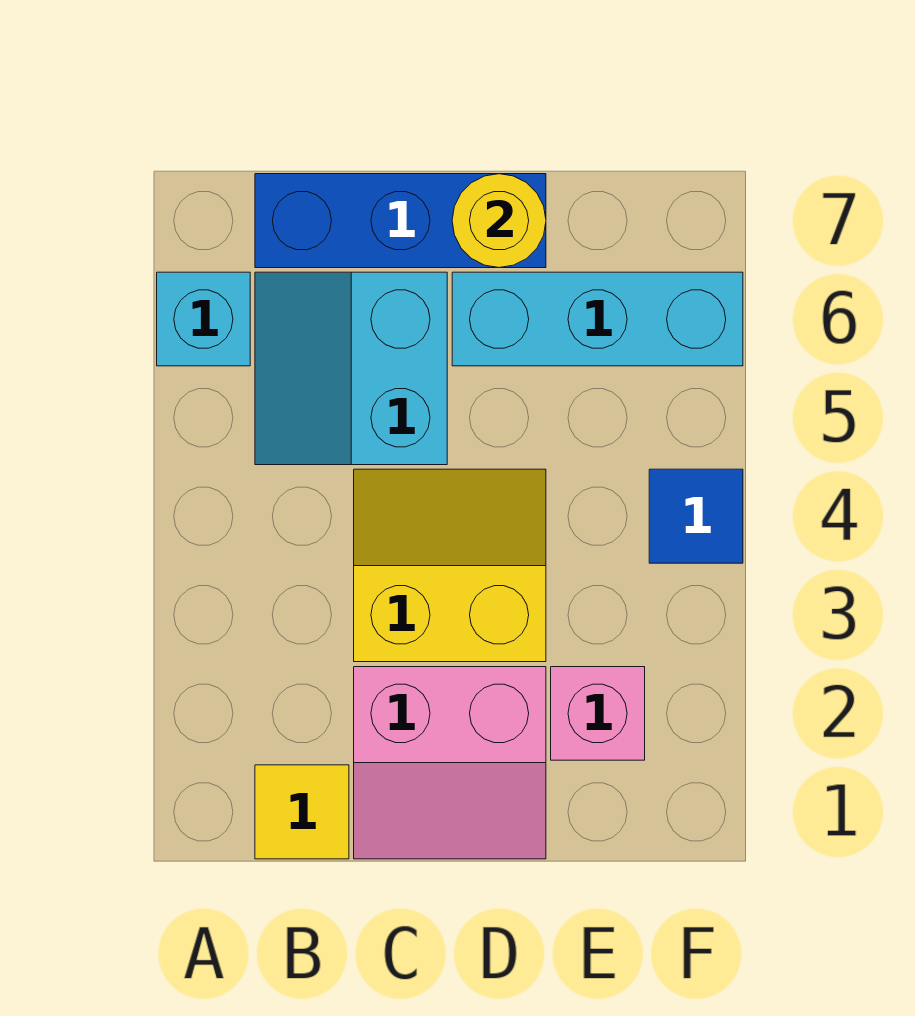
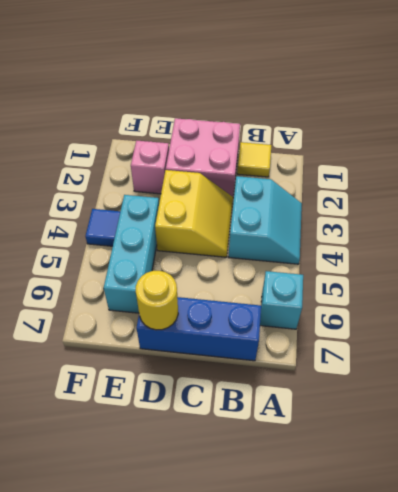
cyan slope B5:C6 level 1 top C -> cyan slope A3:B4 level 1 top B
pink slope C1:D2 level 1 top 2 -> pink brick C1:D2 level 1
yellow slope C3:D4 level 1 top 3 -> yellow slope C3:D4 level 1 top D
cyan brick D6:F6 level 1 -> cyan brick E4:E6 level 1

